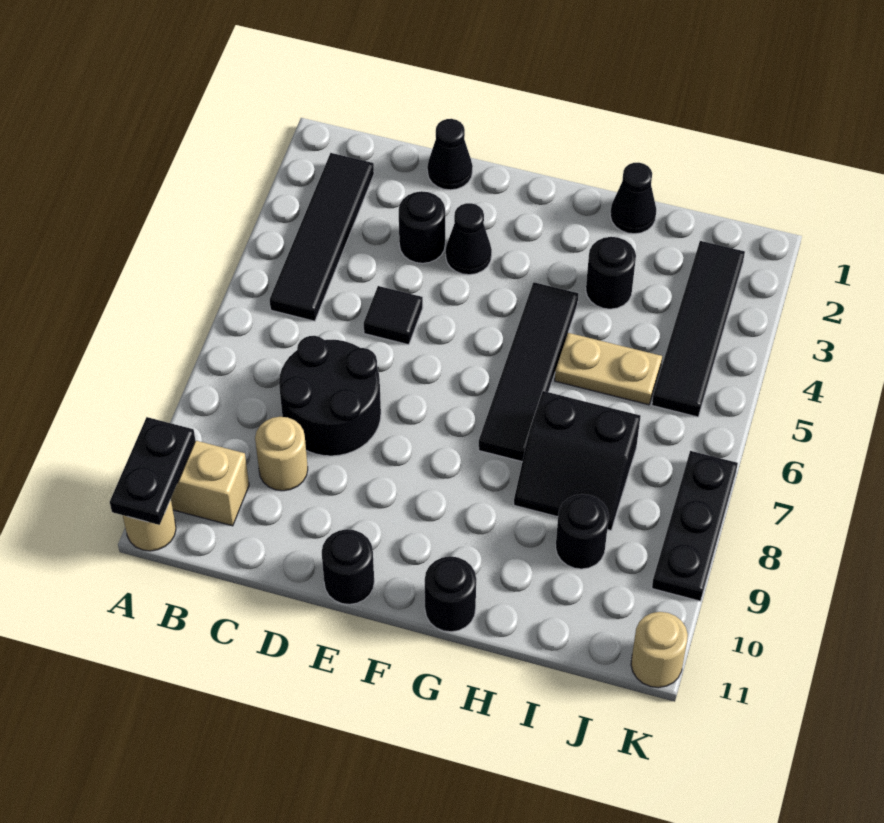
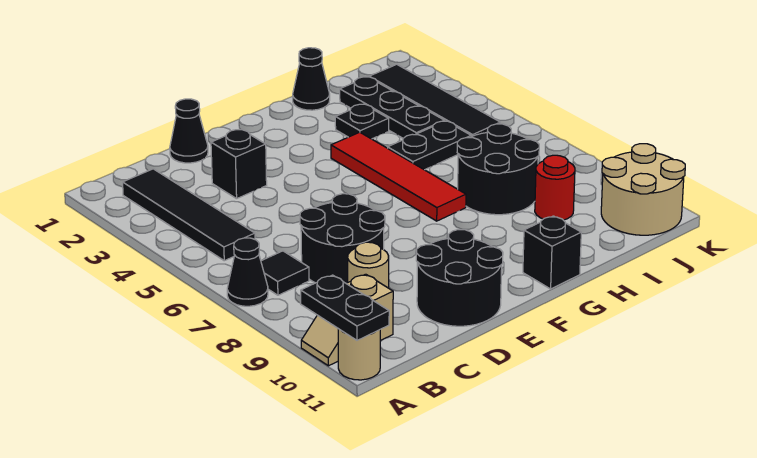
black round brick D3 level 1 -> black brick D3 level 1
black tile D5 level 1 -> black tile B7 level 1
black cone E3 level 1 -> black cone A7 level 1
black round brick E11 level 1 -> black round brick D10:E11 level 1
black tile G4:G7 level 1 -> red tile G4:G7 level 1
black round brick G11 level 1 -> black brick G11 level 1
black round brick H3 level 1 -> black plate H3 level 1
tan plate H5:I5 level 1 -> black plate H5:I5 level 1
black slope H7:I8 level 1 top 7 -> black round brick H7:I8 level 1
black round brick I9 level 1 -> red round brick I9 level 1
black plate K7:K9 level 1 -> black plate I2:I4 level 1
tan round brick K11 level 1 -> tan round brick J10:K11 level 1

